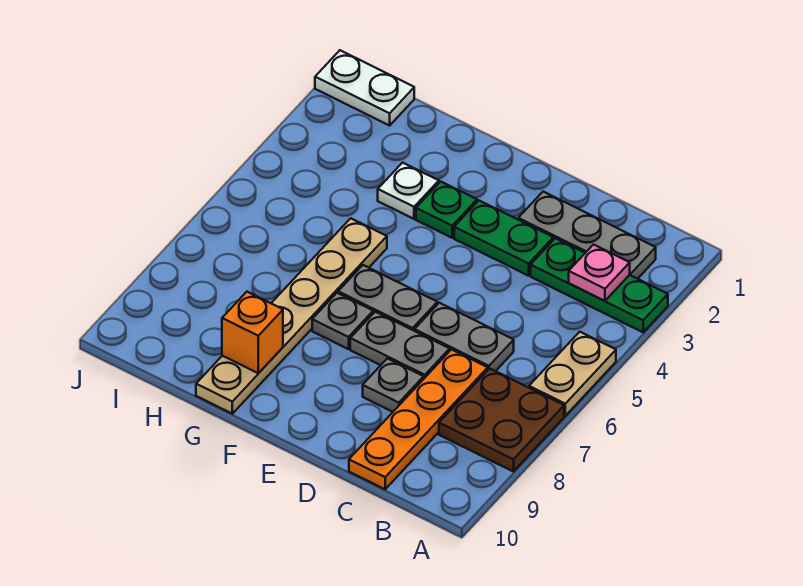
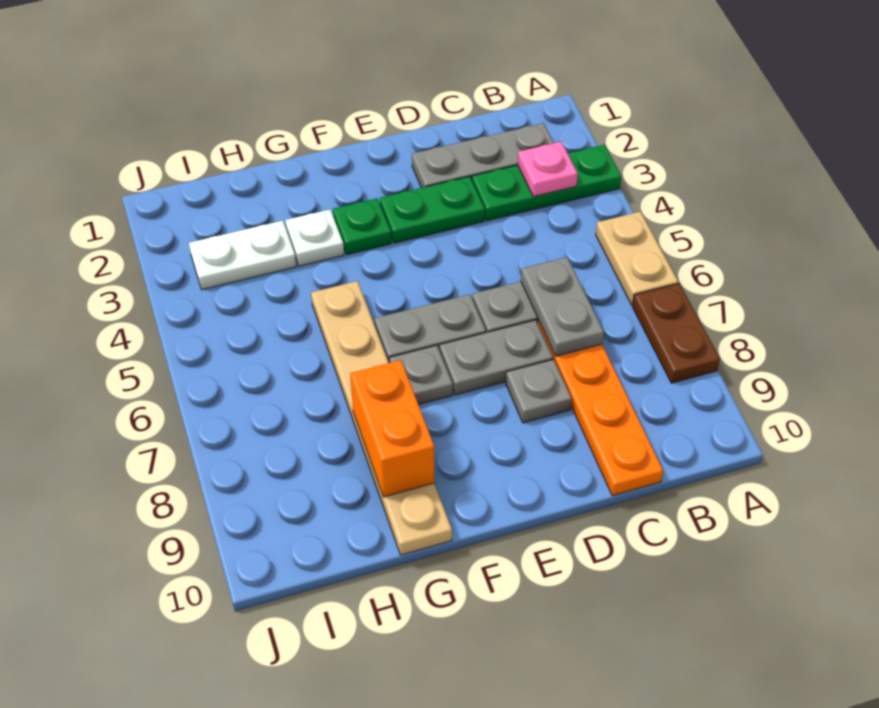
brown plate A7:B8 level 1 -> brown plate A7:A8 level 1
none -> grey plate C6:C7 level 2
orange brick G9 level 2 -> orange brick G8:G9 level 2
white plate I1:J1 level 1 -> white plate H3:I3 level 1

